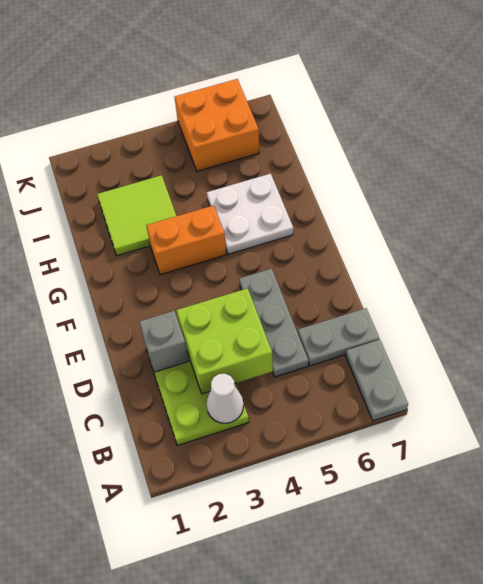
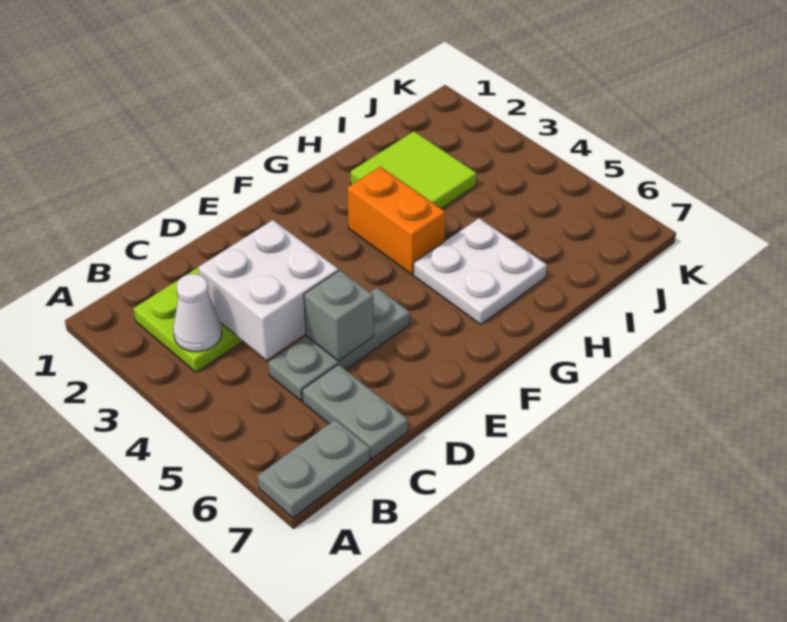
lime brick C3:D4 level 2 -> white brick C3:D4 level 2
grey brick D2 level 2 -> grey brick D5 level 2
orange brick J5:K6 level 1 -> none

